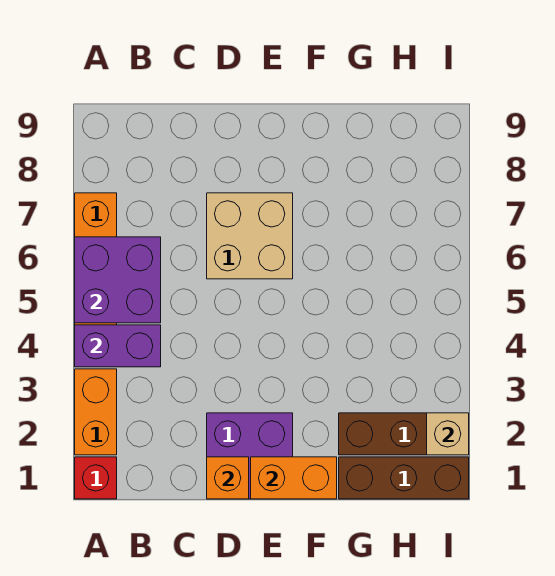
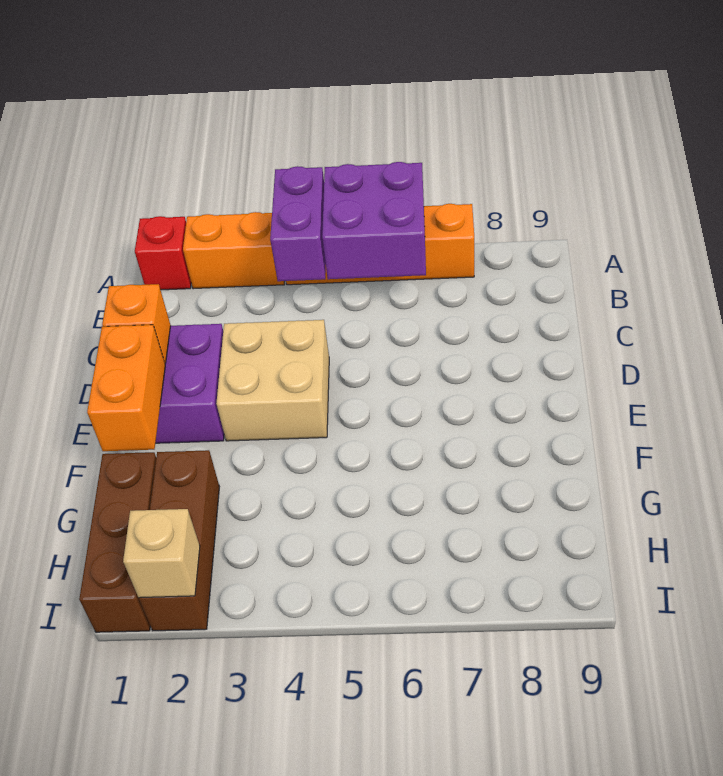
tan brick D6:E7 level 1 -> tan brick D3:E4 level 1

